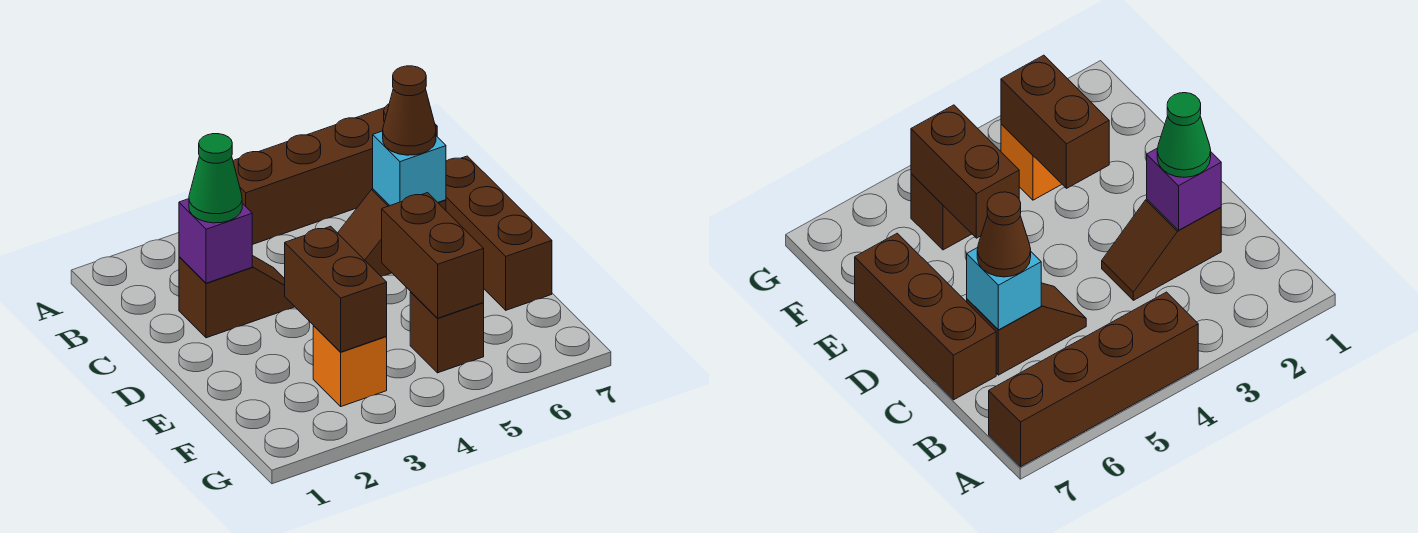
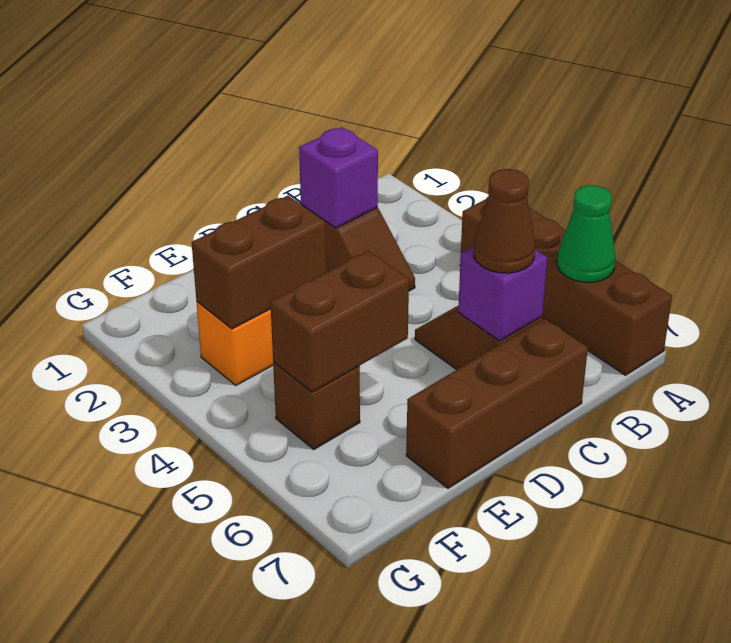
green cone C2 level 3 -> green cone A6 level 2
cyan brick C6 level 2 -> purple brick C6 level 2

